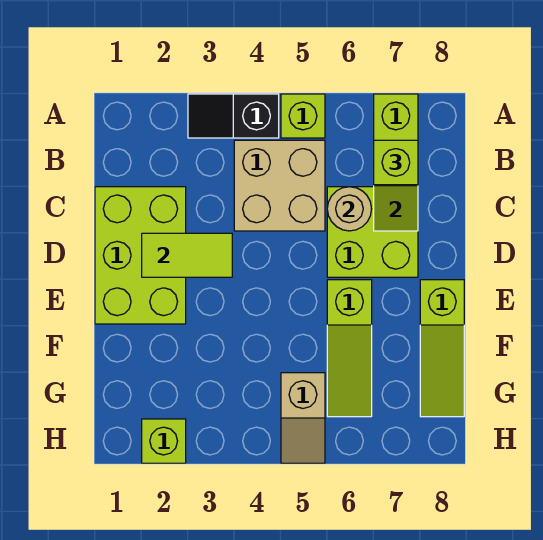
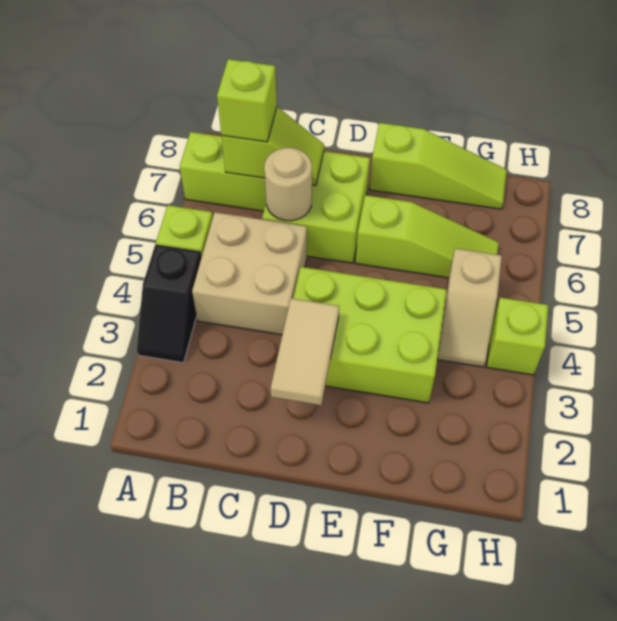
lime brick C1:E2 level 1 -> lime brick D3:F4 level 1
lime tile D2:D3 level 2 -> tan tile D2:D3 level 2
tan slope G5:H5 level 1 top G -> tan slope G4:G5 level 1 top 5
lime brick H2 level 1 -> lime brick H4 level 1

